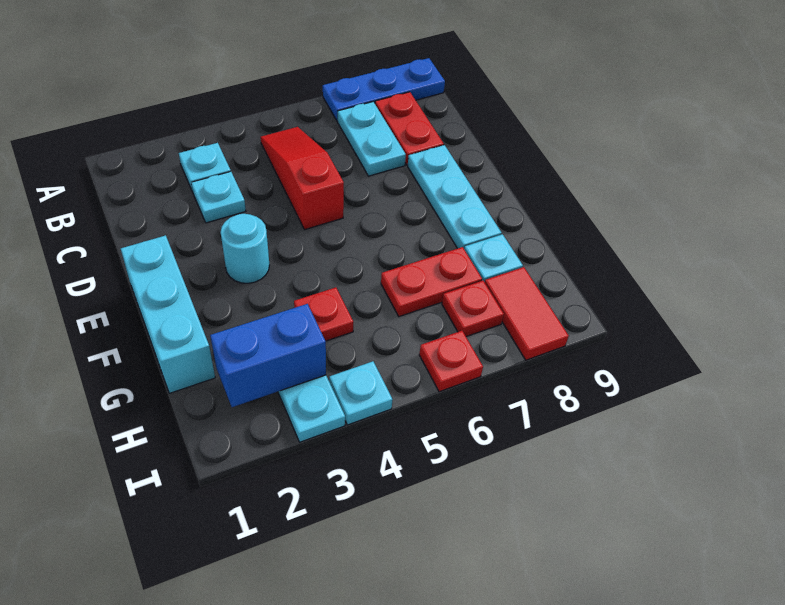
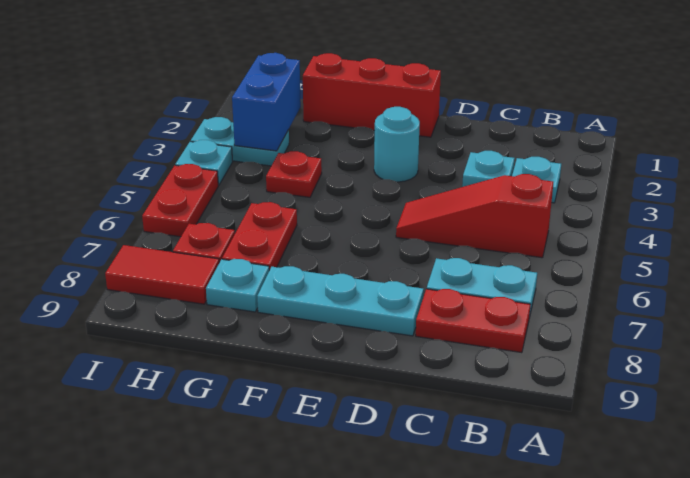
blue plate A7:A9 level 1 -> none
red slope B5:D5 level 1 top D -> red slope B5:D5 level 1 top B
cyan brick E1:G1 level 1 -> red brick E1:G1 level 1
red plate I6 level 1 -> red plate I5:I6 level 1

